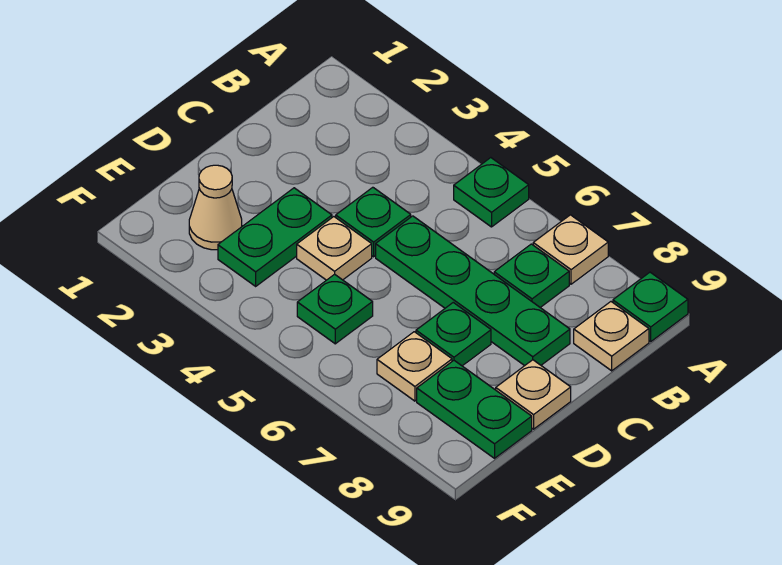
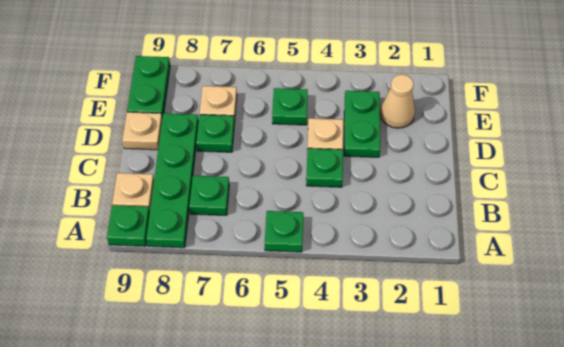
tan plate A7 level 1 -> none
green plate C5:C8 level 1 -> green plate A8:D8 level 1
green plate E8:E9 level 1 -> green plate E9:F9 level 1

